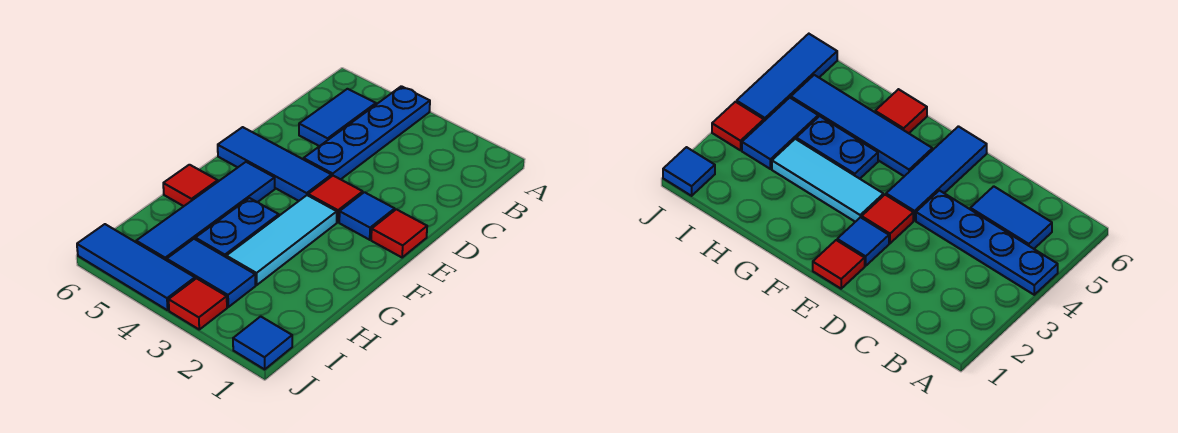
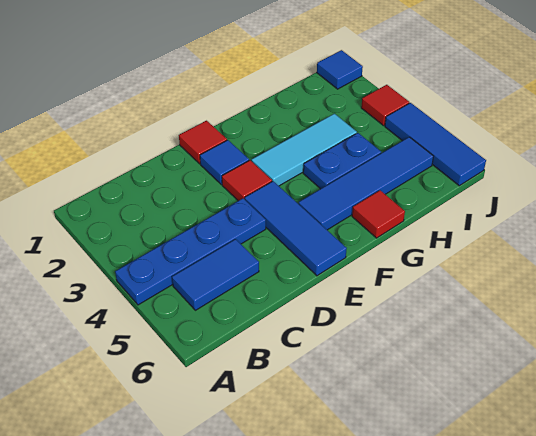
blue tile I3:I4 level 1 -> none

